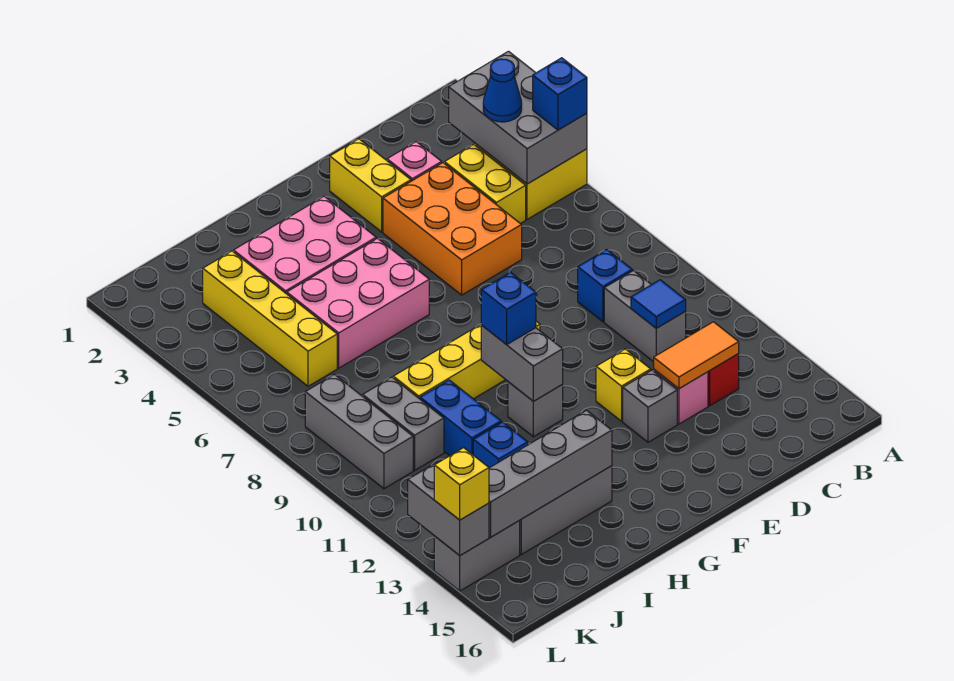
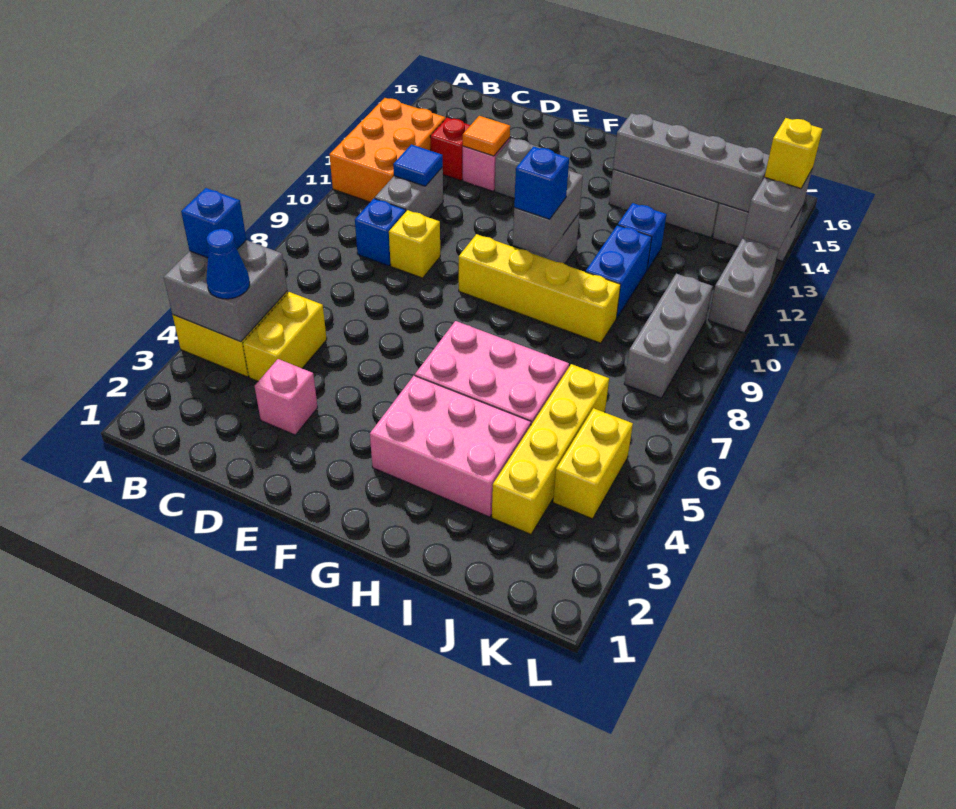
grey brick A3:B5 level 2 -> grey brick A4:B5 level 2
orange tile C13:D13 level 2 -> orange tile D13 level 2
orange brick D4:E6 level 1 -> orange brick A11:B13 level 1
yellow brick E2:E3 level 1 -> yellow brick K4:K5 level 1
yellow brick E12 level 1 -> yellow brick D9 level 1
grey brick J9:J10 level 1 -> grey brick L11:L12 level 1

